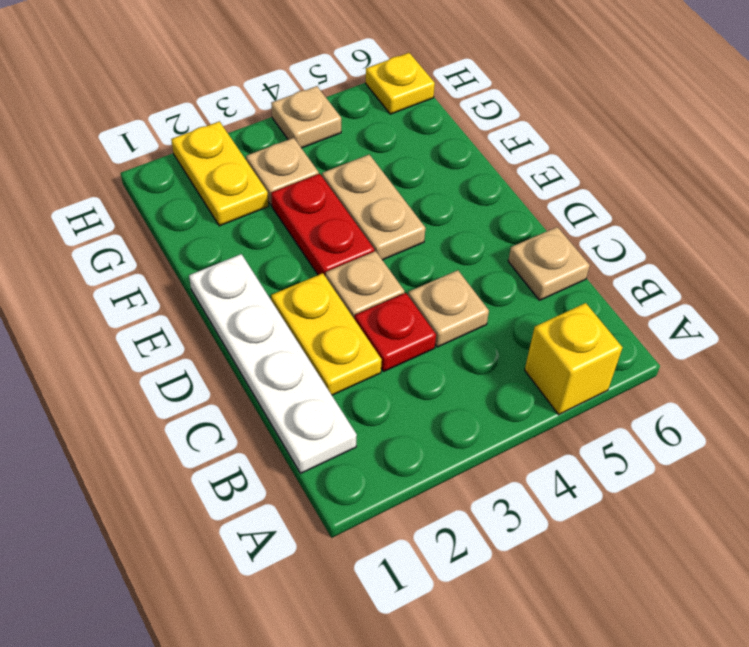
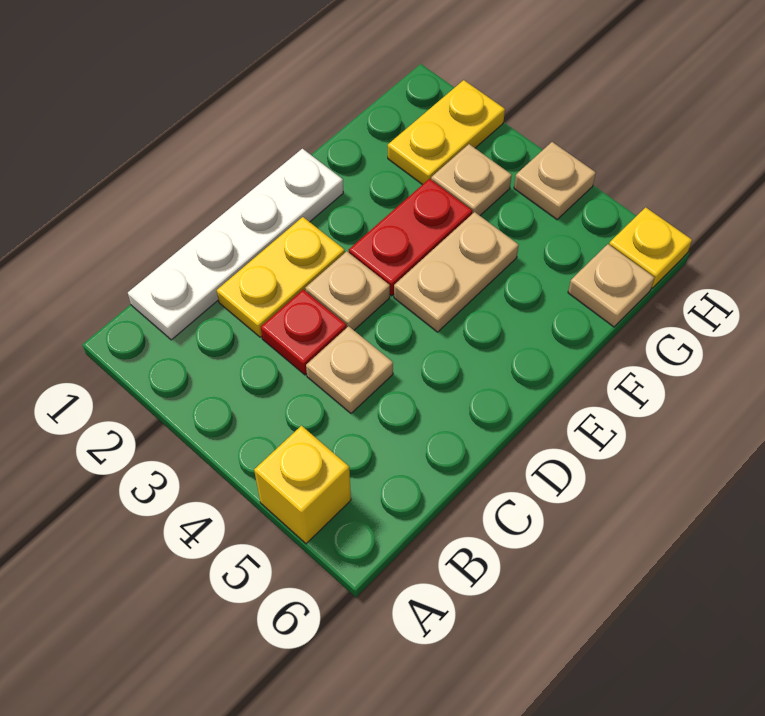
tan plate C6 level 1 -> tan plate G6 level 1

